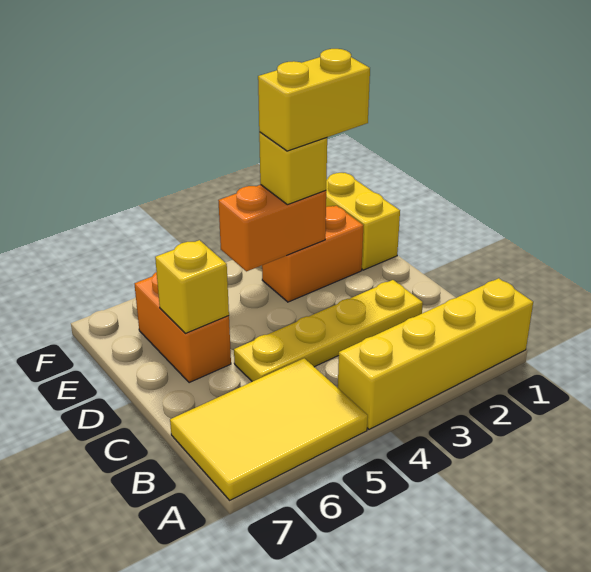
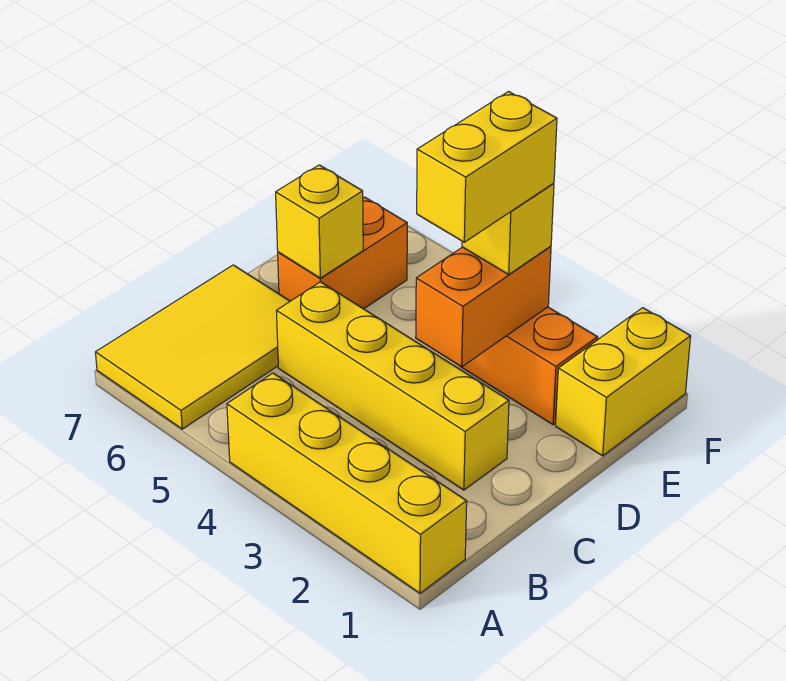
yellow tile A5:B7 level 1 -> yellow tile A6:C7 level 1
yellow plate C2:C5 level 1 -> yellow brick C2:C5 level 1
yellow brick E2:E3 level 4 -> yellow brick D3:E3 level 4
orange brick E3:E4 level 2 -> orange brick D3:E3 level 2

